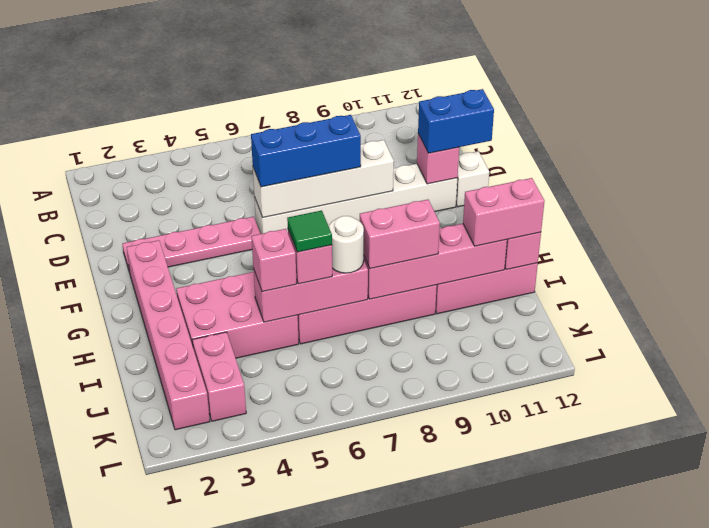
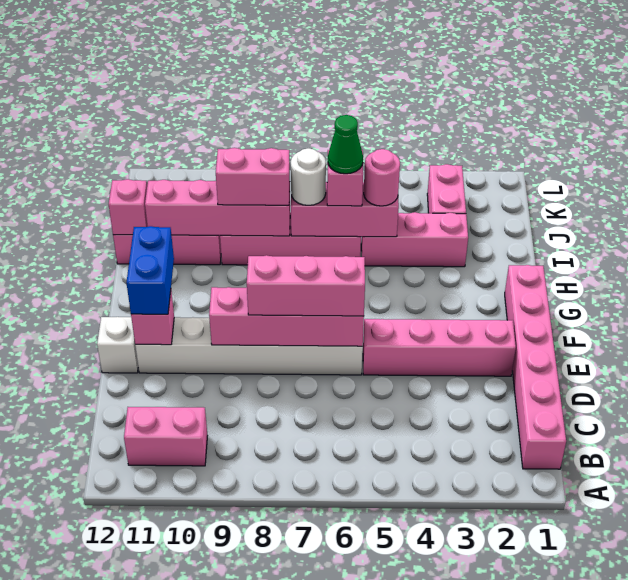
pink plate E2:E5 level 1 -> pink brick E2:E5 level 1
white brick E6:E9 level 2 -> pink brick E6:E9 level 2
blue brick E6:E8 level 3 -> pink brick E6:E8 level 3
blue brick E11:E12 level 3 -> blue brick E11:F11 level 3
pink brick F2:K2 level 1 -> pink brick B1:G1 level 1
pink brick H3:I5 level 1 -> pink brick I3:I5 level 1
pink brick I5 level 3 -> pink round brick I5 level 3
green tile I6 level 4 -> green cone I6 level 4
pink brick I11:I12 level 3 -> pink brick B10:B11 level 1

